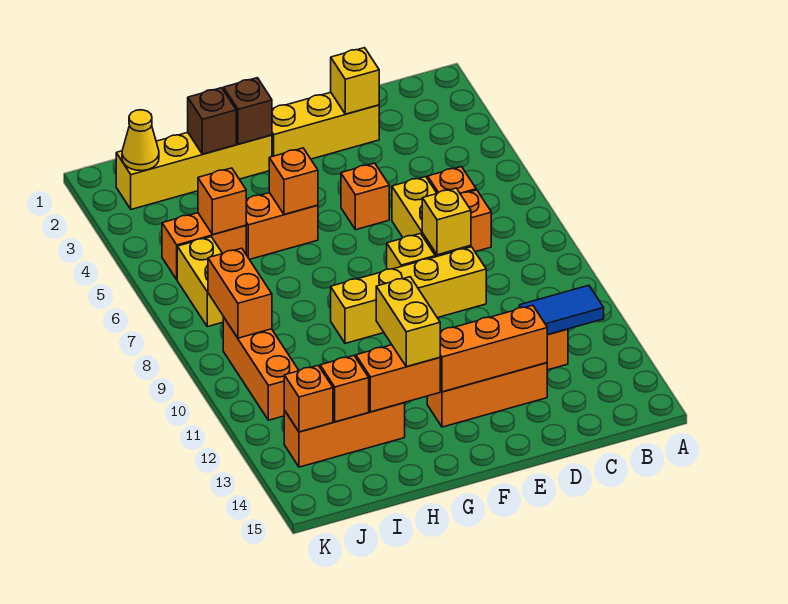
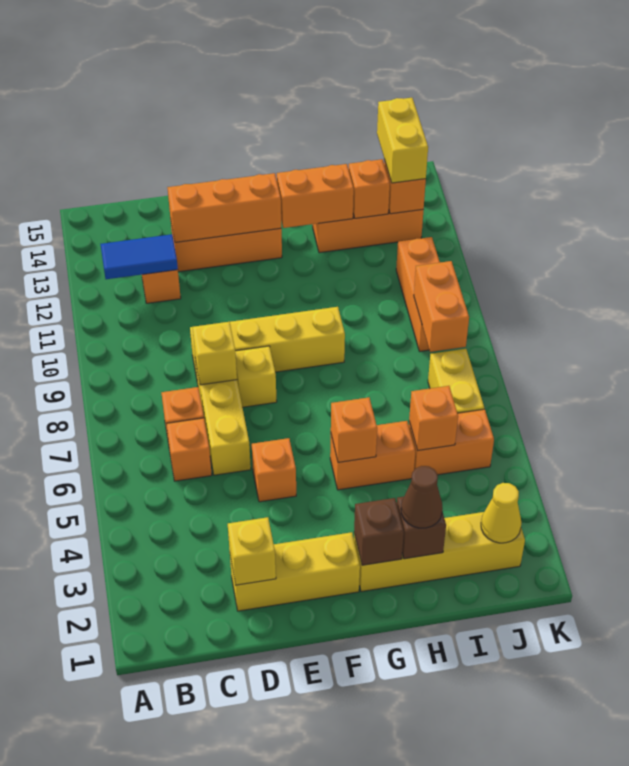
yellow brick G12:G13 level 3 -> yellow brick J13:J14 level 3
none -> brown cone H2 level 3

